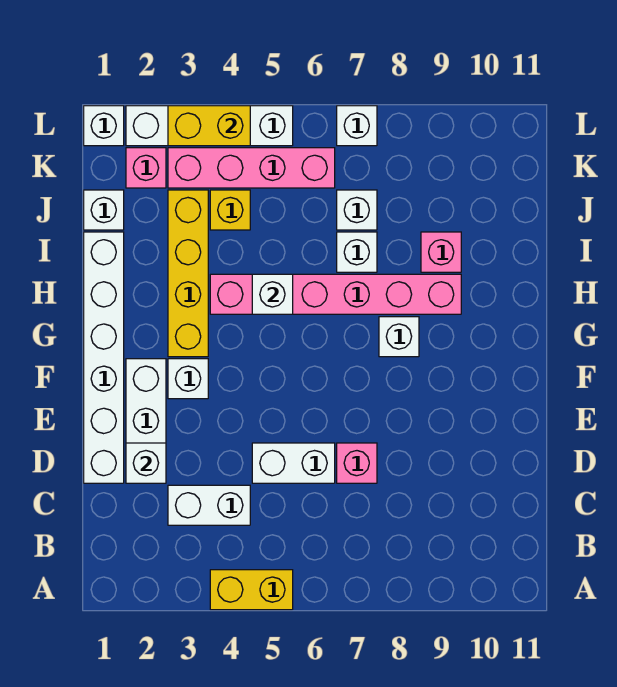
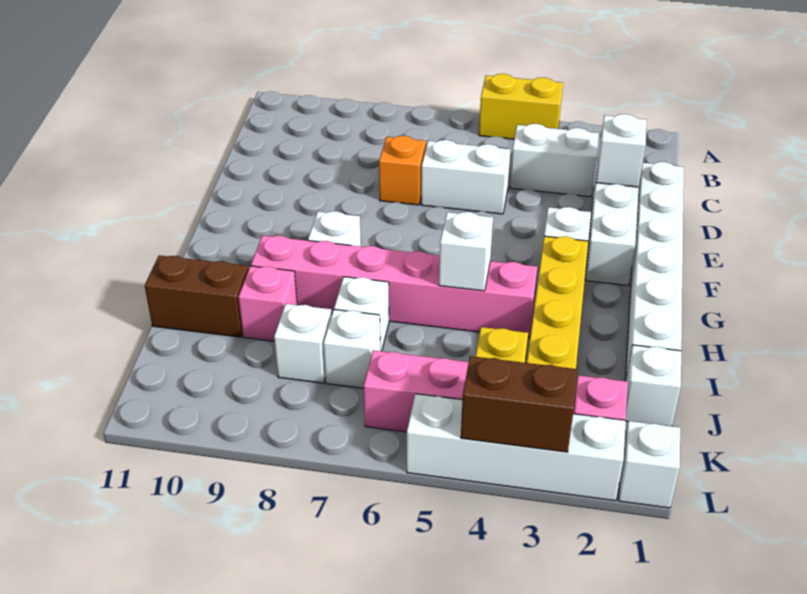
pink brick D7 level 1 -> orange brick D7 level 1
none -> brown brick I10:I11 level 1
yellow brick L3:L4 level 2 -> brown brick L3:L4 level 2
white brick L7 level 1 -> white brick J8 level 1

